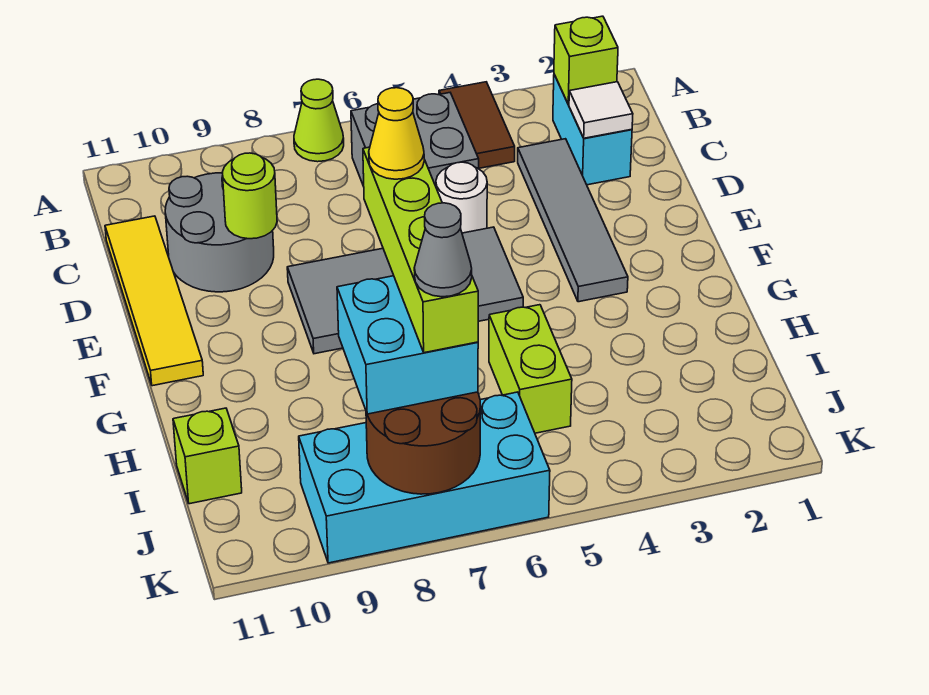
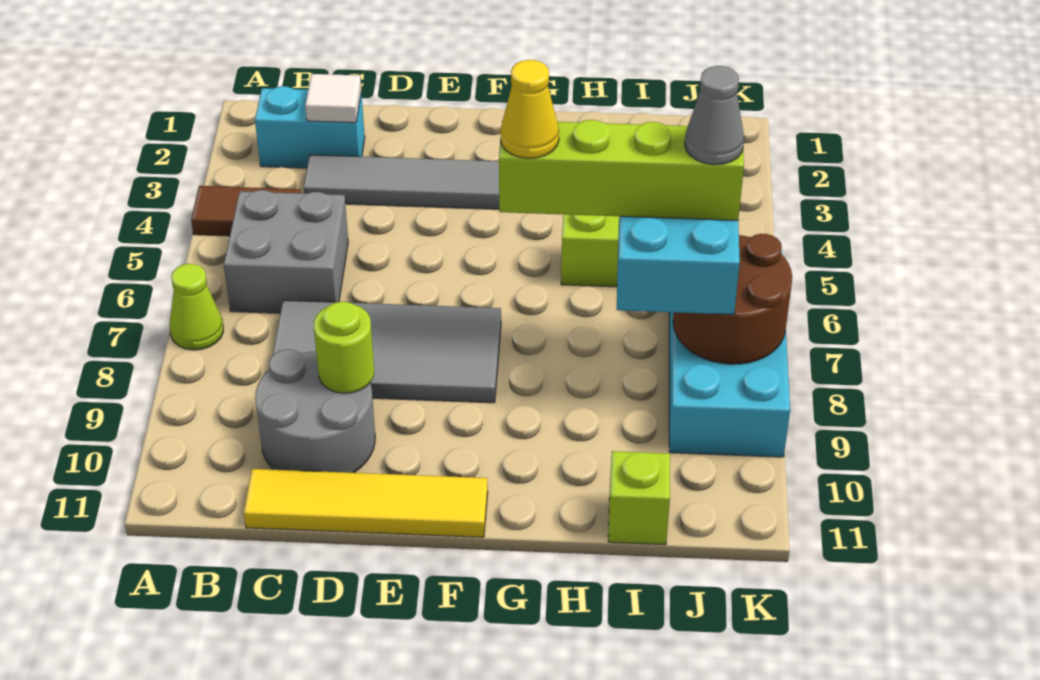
lime brick B2 level 2 -> none
white round brick D5 level 1 -> none
grey tile E5:F8 level 1 -> grey tile C7:F8 level 1

